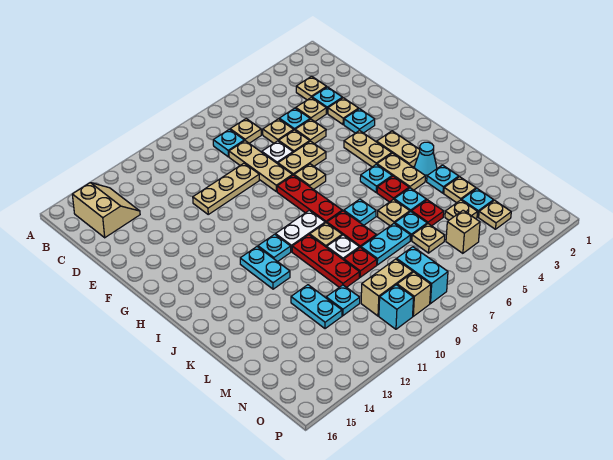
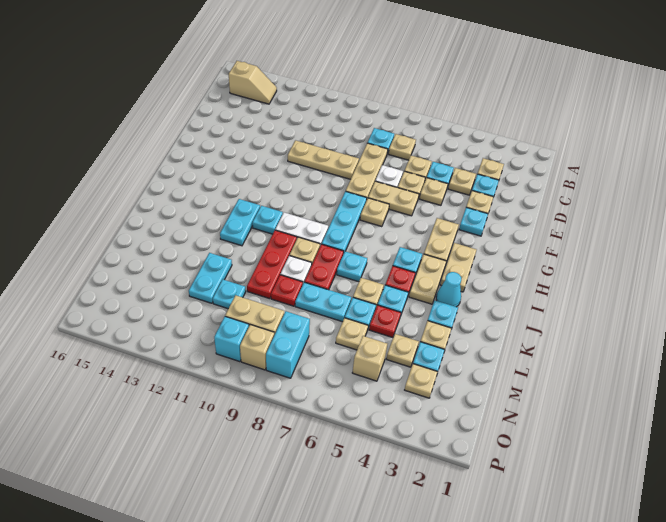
tan slope B14:C15 level 1 top 15 -> tan slope B14:B15 level 1 top 15
red plate G8:I8 level 1 -> cyan plate G8:I8 level 1

